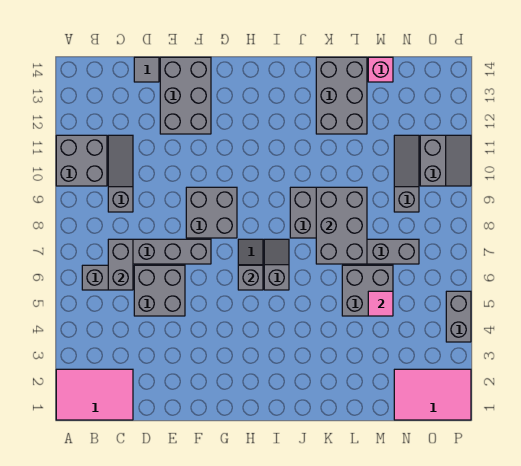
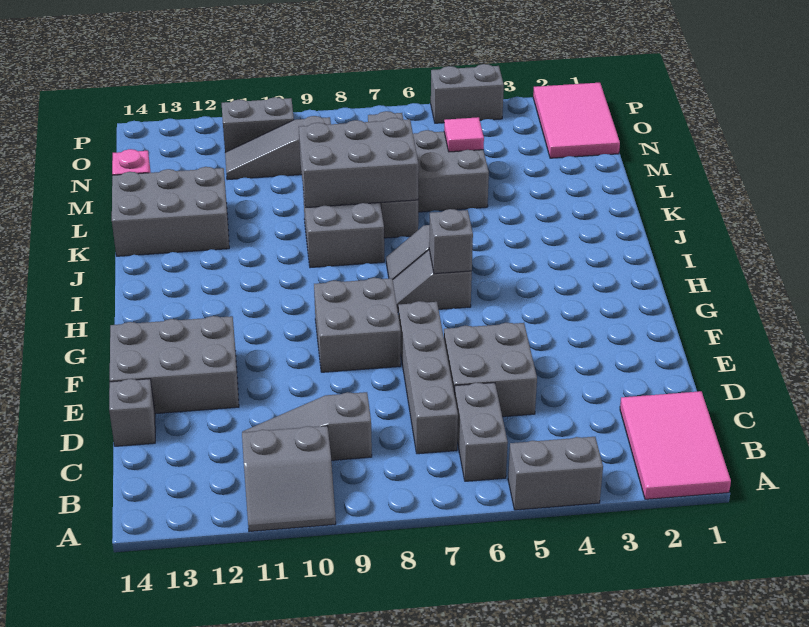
grey brick A10:B11 level 1 -> grey slope A10:B11 level 1 top B
grey brick C6:C7 level 2 -> grey brick A4:A5 level 1
grey tile D14 level 1 -> grey brick D14 level 1

